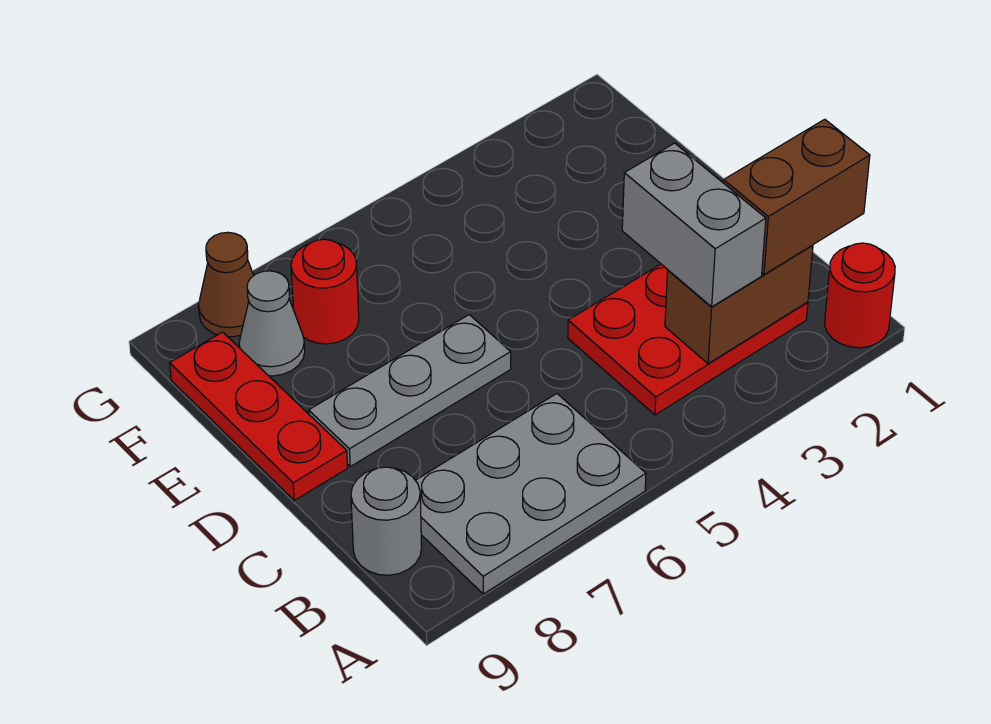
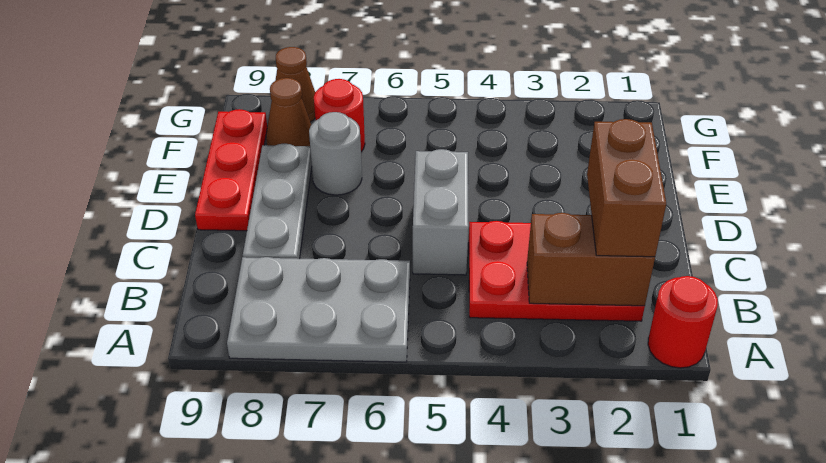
brown brick B1:B2 level 3 -> brown brick B2:C2 level 3
grey brick B3:C3 level 3 -> grey brick C5:D5 level 1
grey round brick B9 level 1 -> grey round brick E7 level 1
grey plate D6:D8 level 1 -> grey plate C8:E8 level 1
grey cone F8 level 1 -> brown cone F8 level 1

